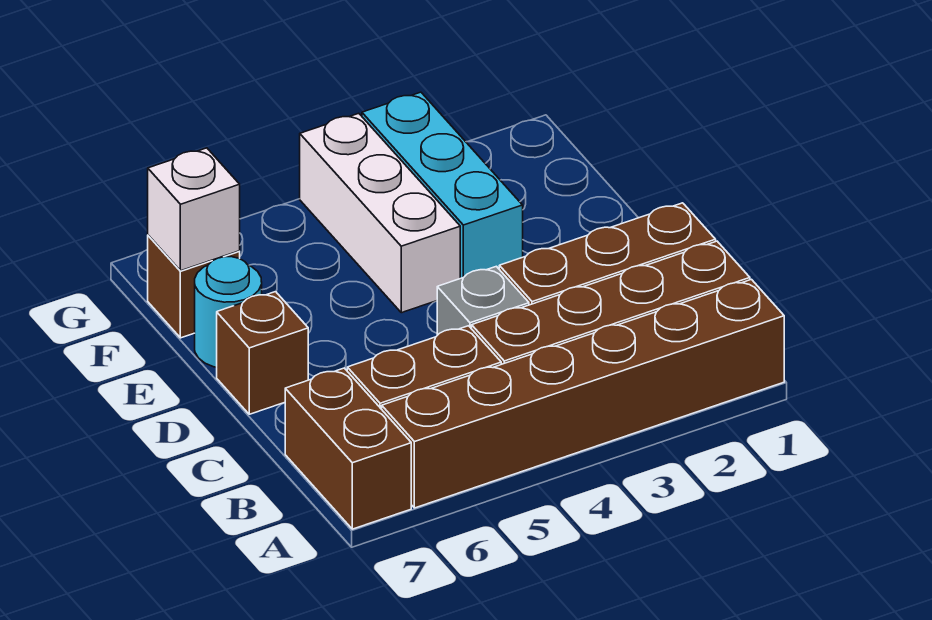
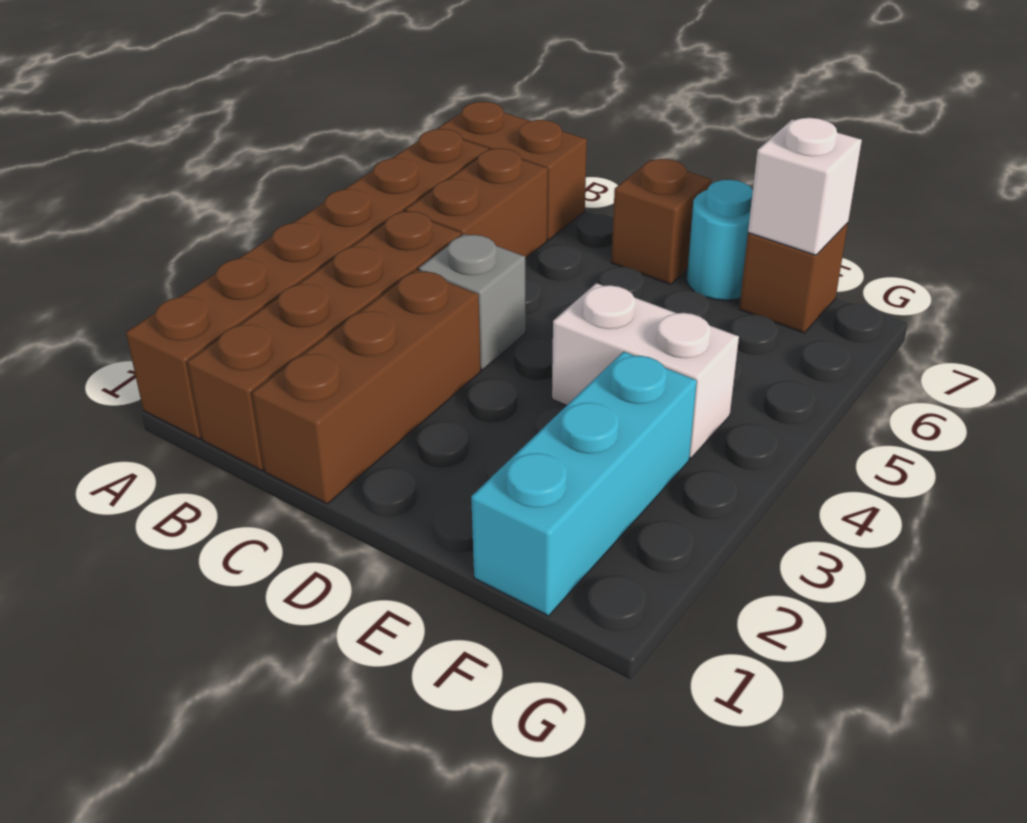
cyan brick E3:G3 level 1 -> cyan brick F1:F3 level 1
white brick E4:G4 level 1 -> white brick E4:F4 level 1

